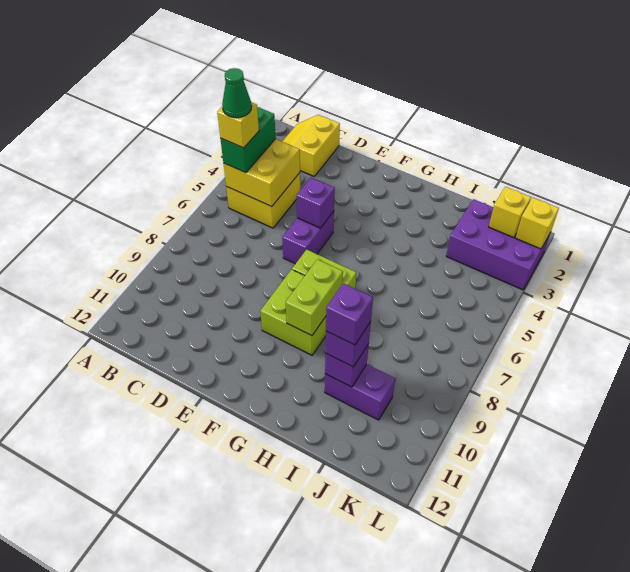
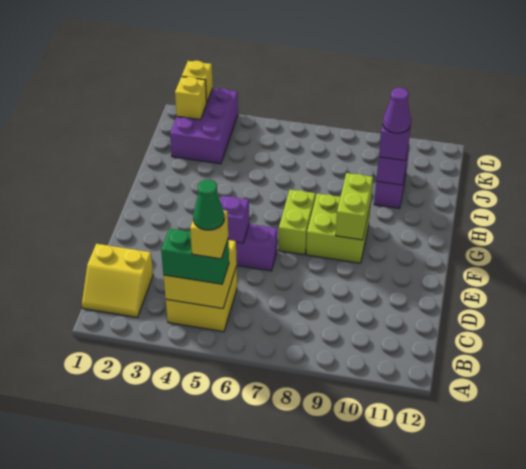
lime brick G8:G9 level 2 -> lime brick F9:G9 level 2
purple brick I10 level 4 -> purple cone I10 level 4

